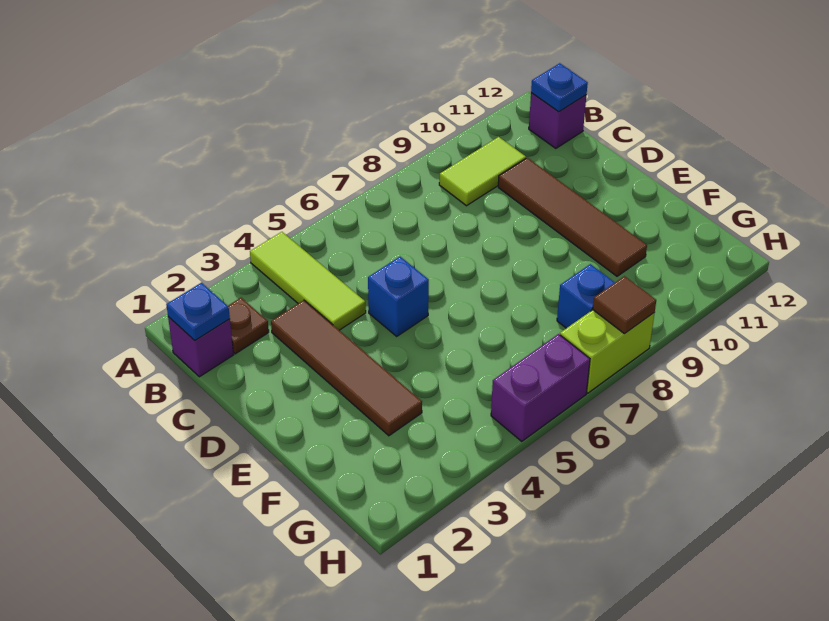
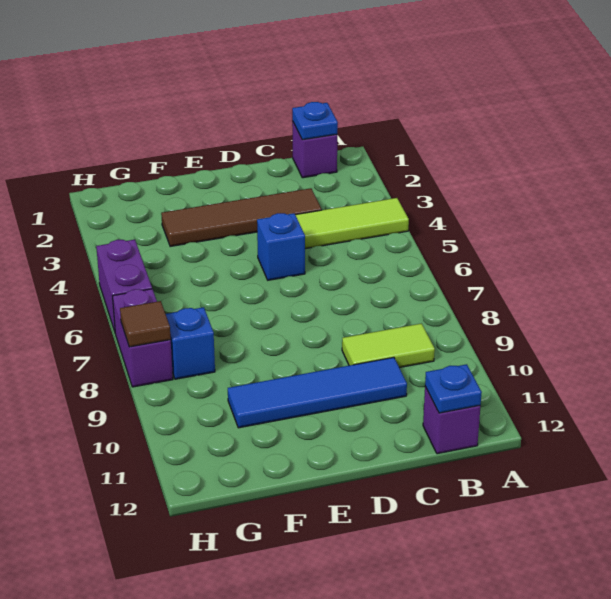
brown plate B2 level 1 -> none
lime tile B9:B10 level 1 -> lime tile B9:C9 level 1
brown tile C10:F10 level 1 -> blue tile C10:F10 level 1
lime brick H7:H8 level 1 -> purple brick H7:H8 level 1

